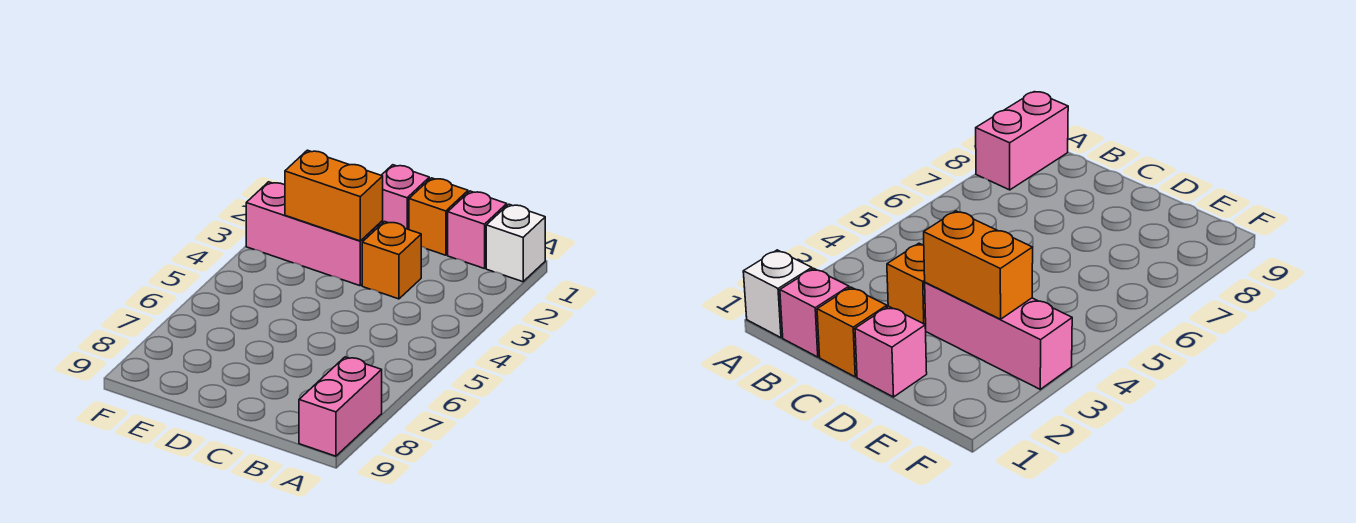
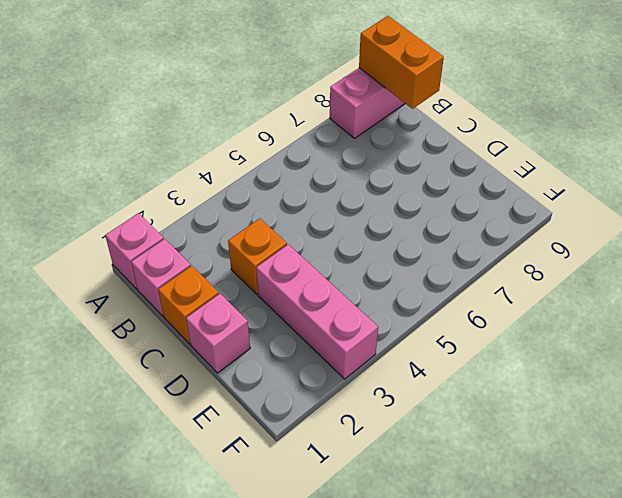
white brick A1 level 1 -> pink brick A1 level 1
orange brick D3:E3 level 2 -> orange brick A9:B9 level 2

